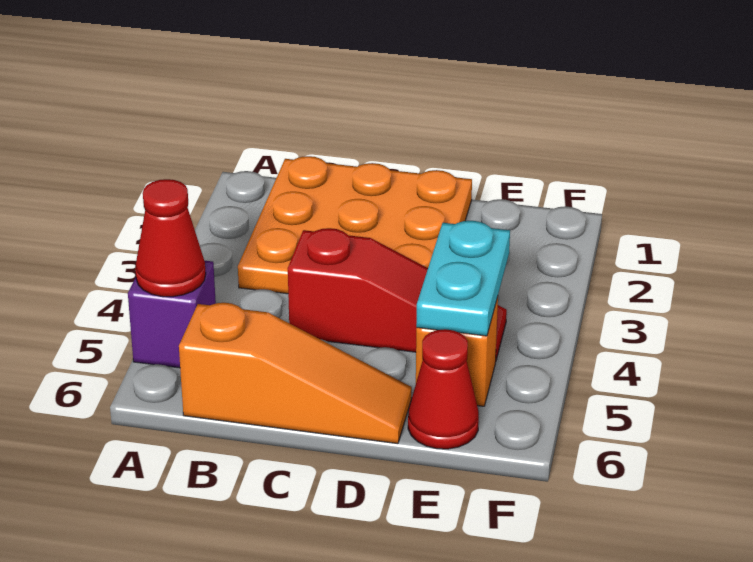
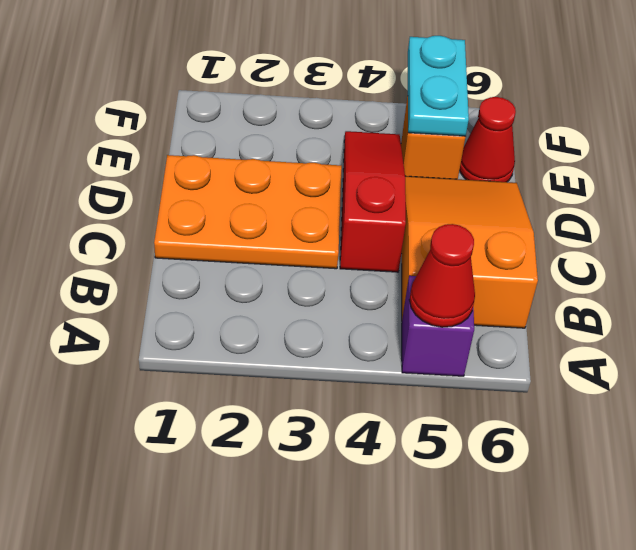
orange plate B1:D3 level 1 -> orange plate C1:D3 level 1
orange slope B6:D6 level 1 top B -> orange slope B5:D6 level 1 top B
cyan plate E4:E5 level 2 -> cyan plate E5:F5 level 2

